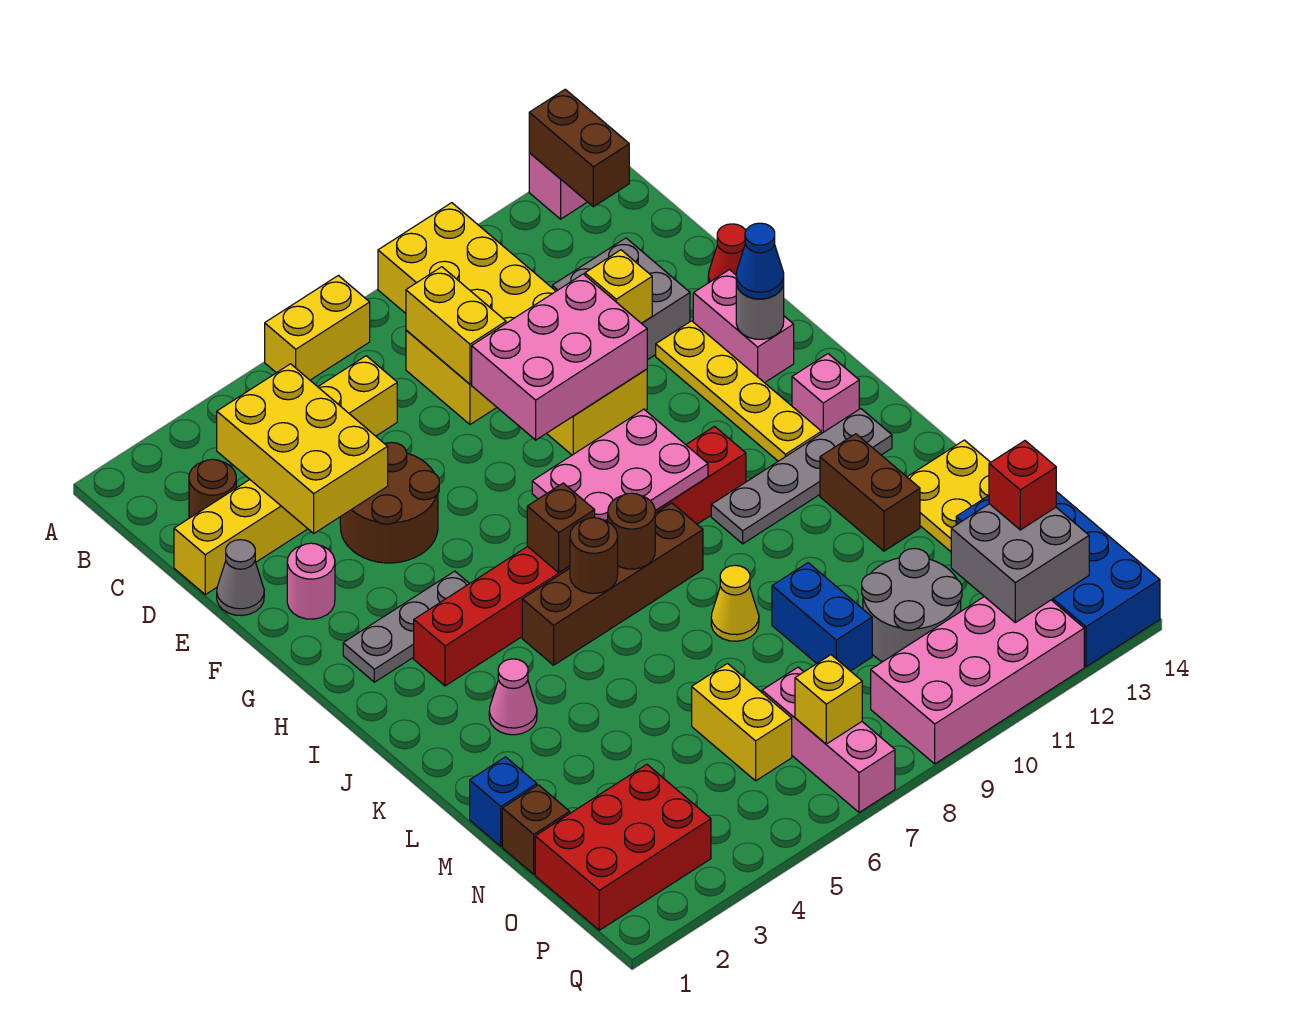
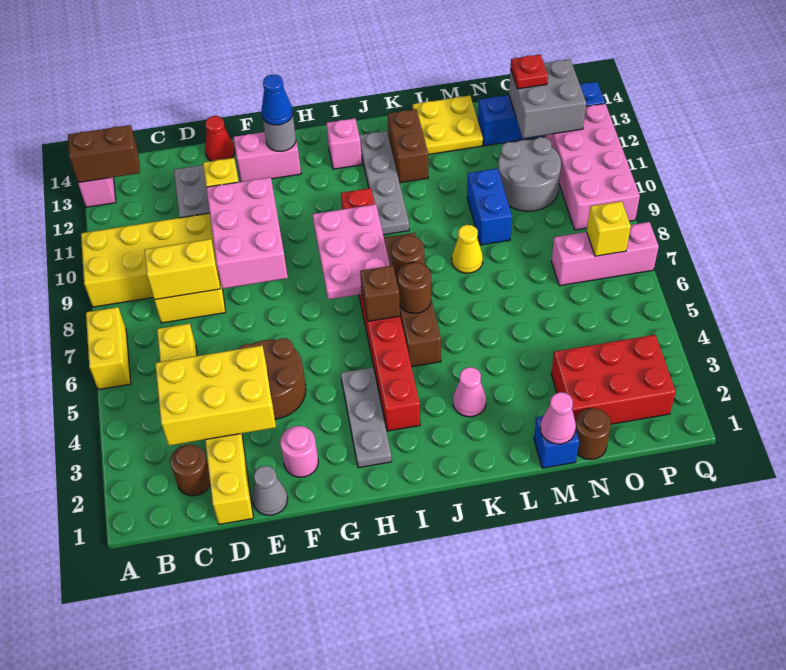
yellow plate F12:I12 level 1 -> none
brown brick K12:L12 level 1 -> brown brick K12:K13 level 1
none -> pink cone M1 level 2
blue brick M9:N9 level 1 -> blue brick M9:M10 level 1
brown brick N1 level 1 -> brown round brick N1 level 1
yellow brick N6:O6 level 1 -> none
blue brick N13:Q14 level 1 -> blue brick N13:Q13 level 1
red brick O1:P3 level 1 -> red brick N2:P3 level 1
red brick O13 level 3 -> red plate O13 level 3

